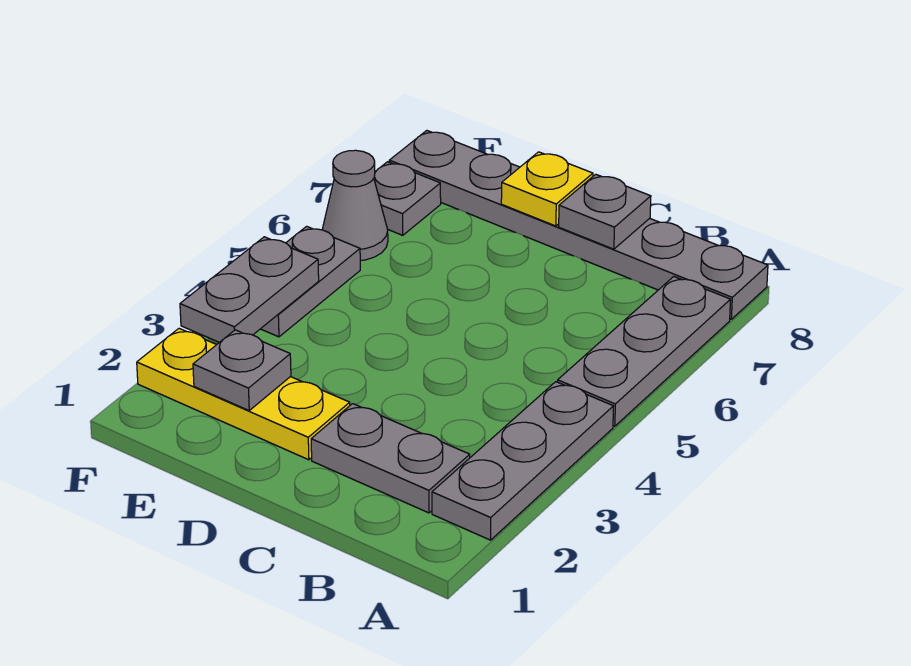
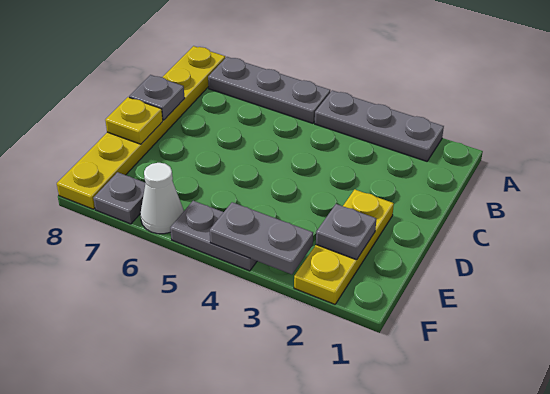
grey plate A8:F8 level 1 -> yellow plate A8:F8 level 1
grey plate B2:C2 level 1 -> none
grey cone F6 level 1 -> white cone F6 level 1

